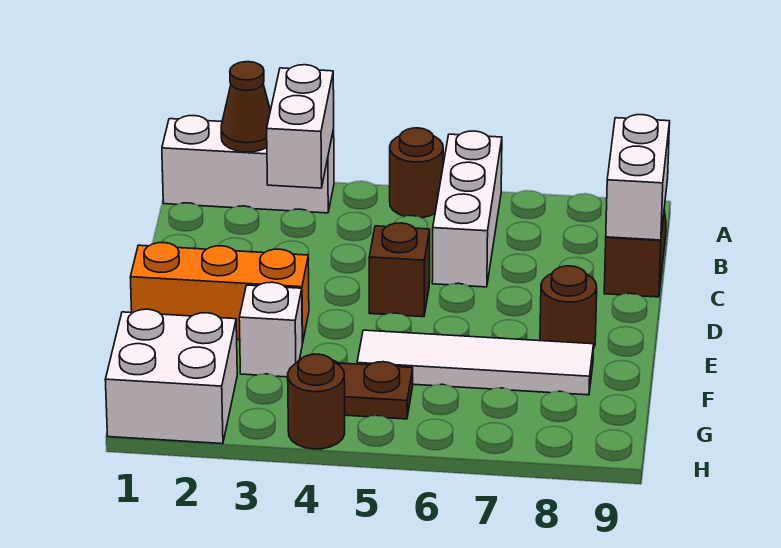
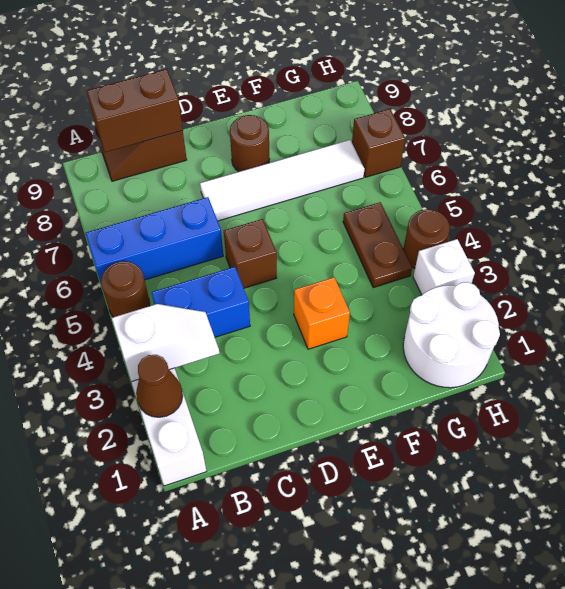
white brick A3:B3 level 2 -> white slope A3:B3 level 2 top A
white brick A6:C6 level 1 -> blue brick A6:C6 level 1
none -> blue brick B4:C4 level 1
white brick B9:C9 level 2 -> brown brick B9:C9 level 2
orange brick E1:E3 level 1 -> orange brick E3 level 1
white brick F3 level 1 -> white brick H3 level 1
white tile F5:F8 level 1 -> white tile D7:G7 level 1
white brick G1:H2 level 1 -> white round brick G1:H2 level 1
none -> brown brick H7 level 1

